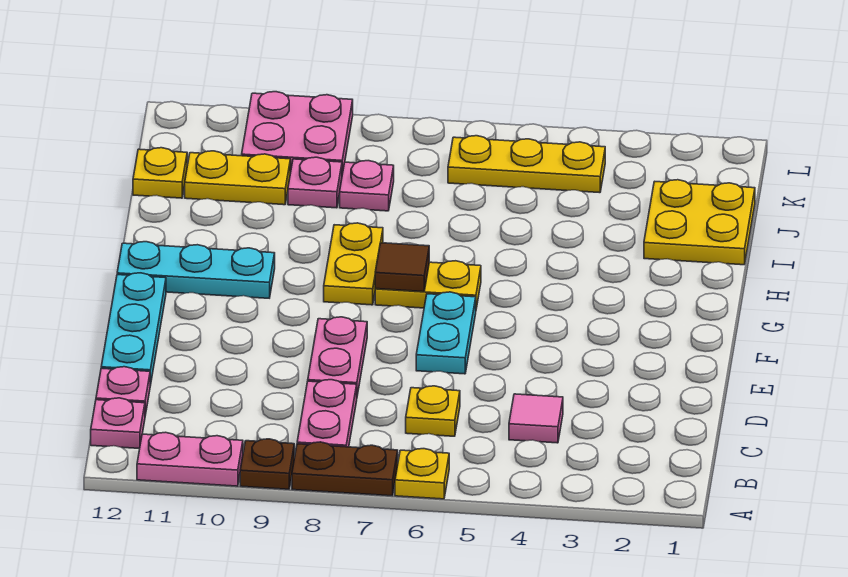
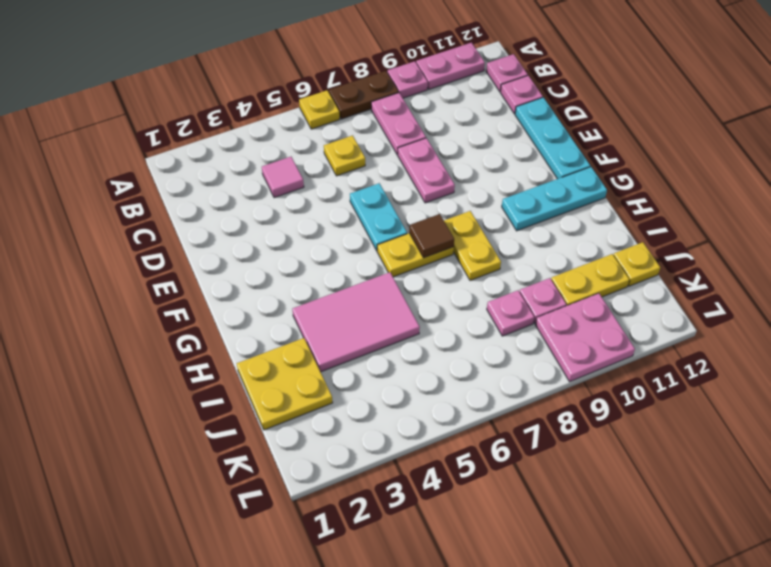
brown plate A9 level 1 -> pink plate A9 level 1
none -> pink tile H3:I5 level 1
yellow plate K4:K6 level 1 -> none

